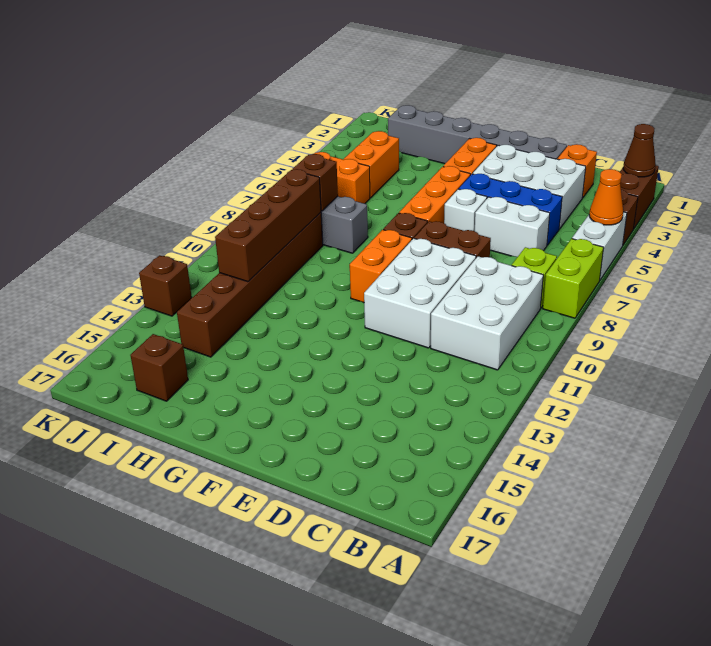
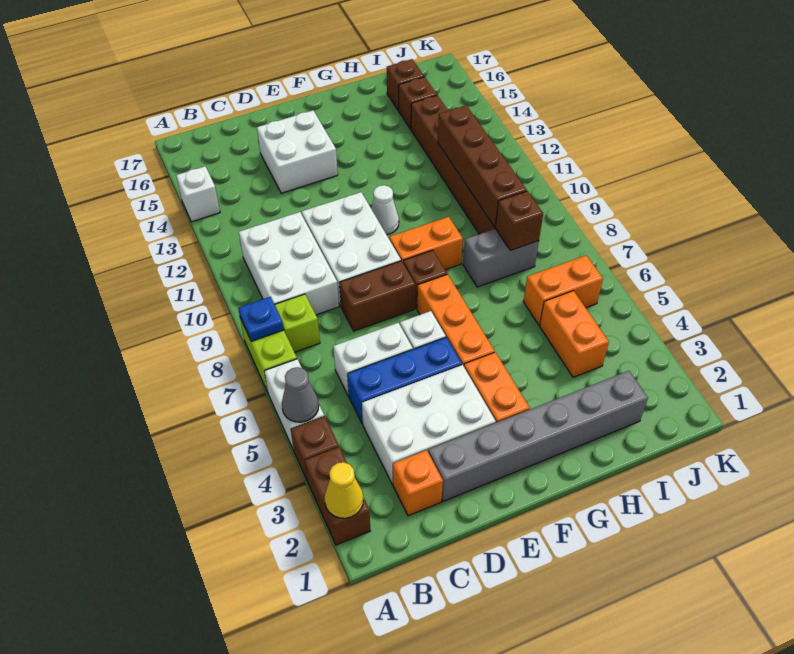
brown cone A2 level 2 -> yellow cone A2 level 2
orange cone A5 level 2 -> grey cone A5 level 2
none -> blue plate A8 level 2
none -> white brick A14 level 1
none -> white brick D14:E15 level 1
orange brick F9:F10 level 1 -> orange brick F9:G9 level 1
none -> white cone F11 level 1
brown brick K13 level 1 -> brown brick I15 level 1

